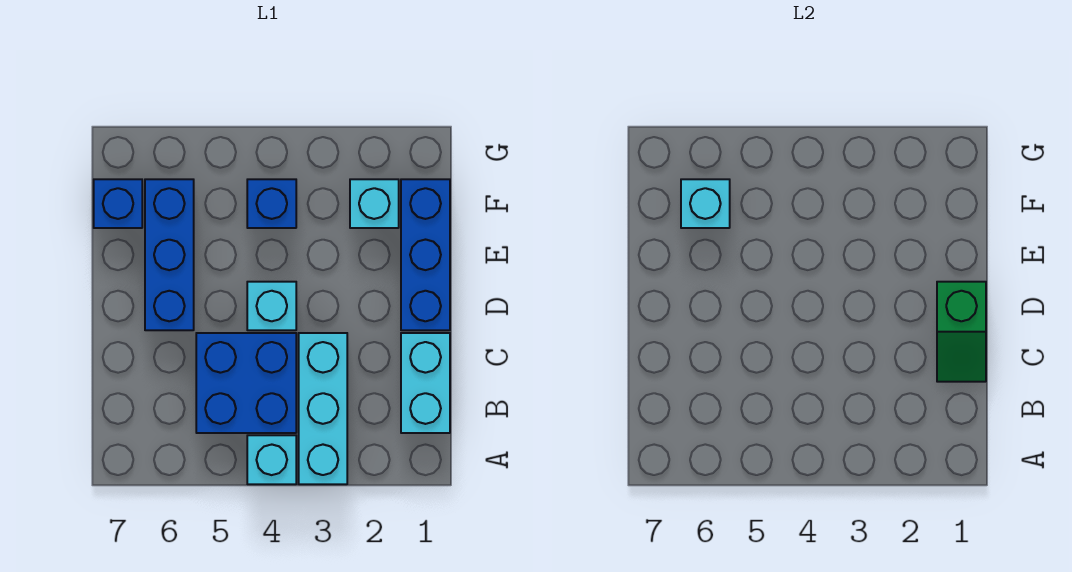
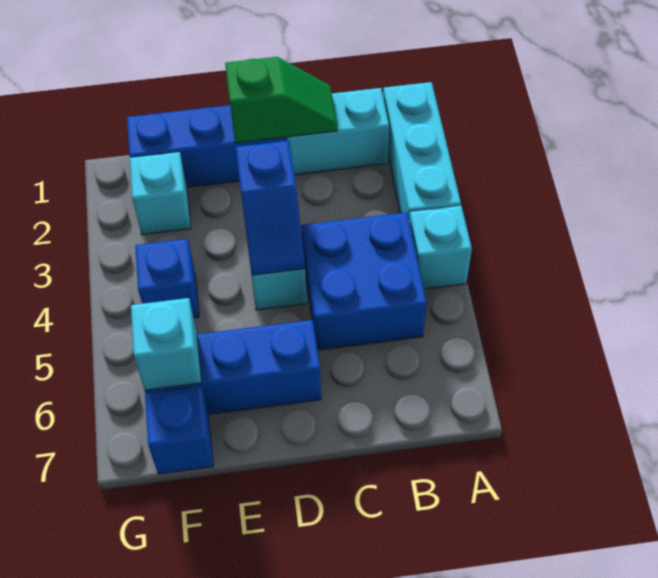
cyan brick A3:C3 level 1 -> cyan brick A1:A3 level 1
none -> blue slope D3:D4 level 2 top 3

